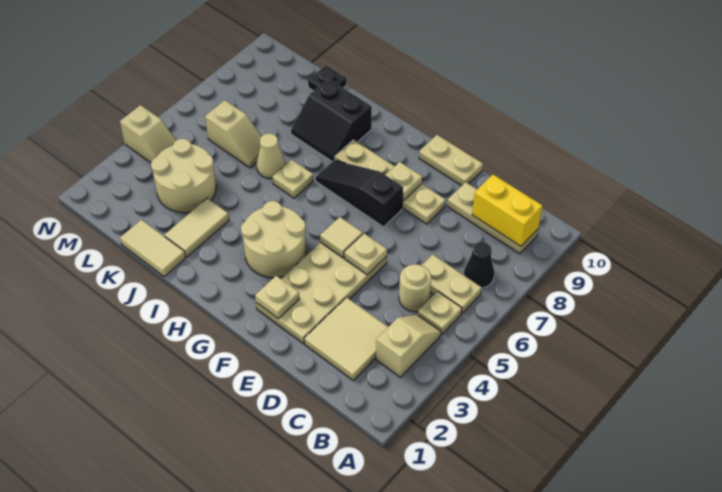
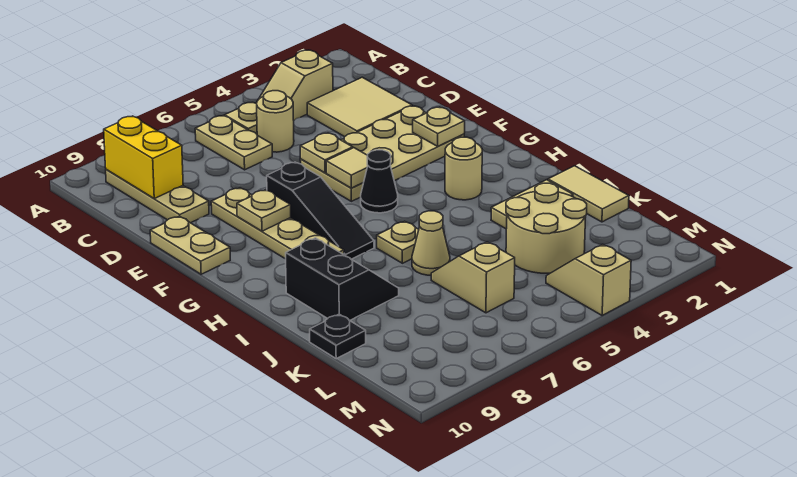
black cone B7 level 1 -> black cone G5 level 1
tan round brick G3:H4 level 1 -> tan round brick H3 level 1

